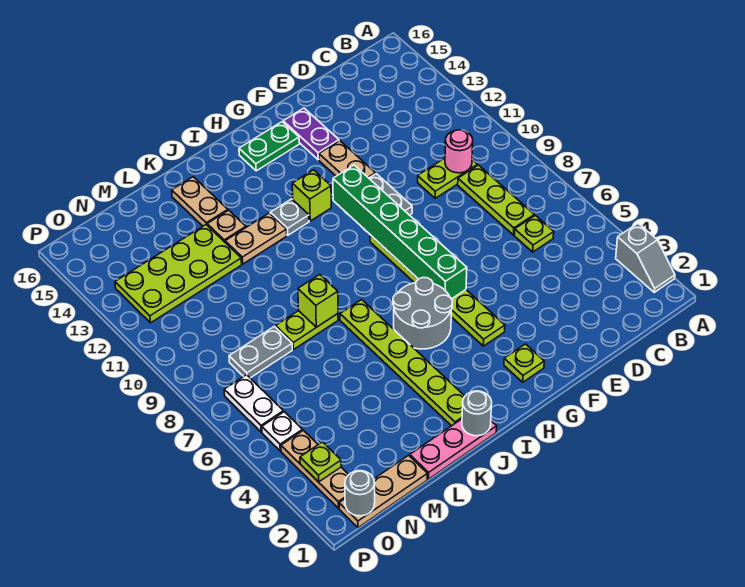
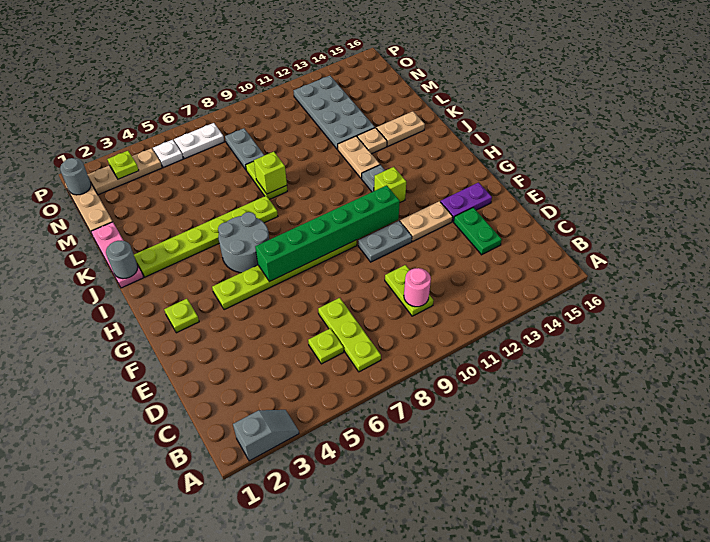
grey slope A2:A3 level 1 top 3 -> grey slope A2:A3 level 1 top 2
lime plate C7:C9 level 1 -> lime plate B7:D7 level 1
green plate G15:H15 level 1 -> green plate D14:E14 level 1
lime plate L12:O13 level 1 -> grey plate L12:O13 level 1

